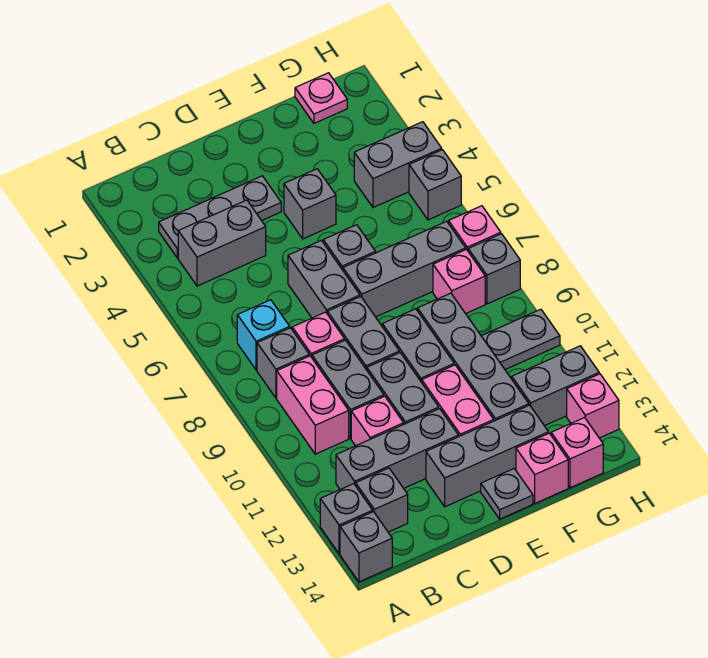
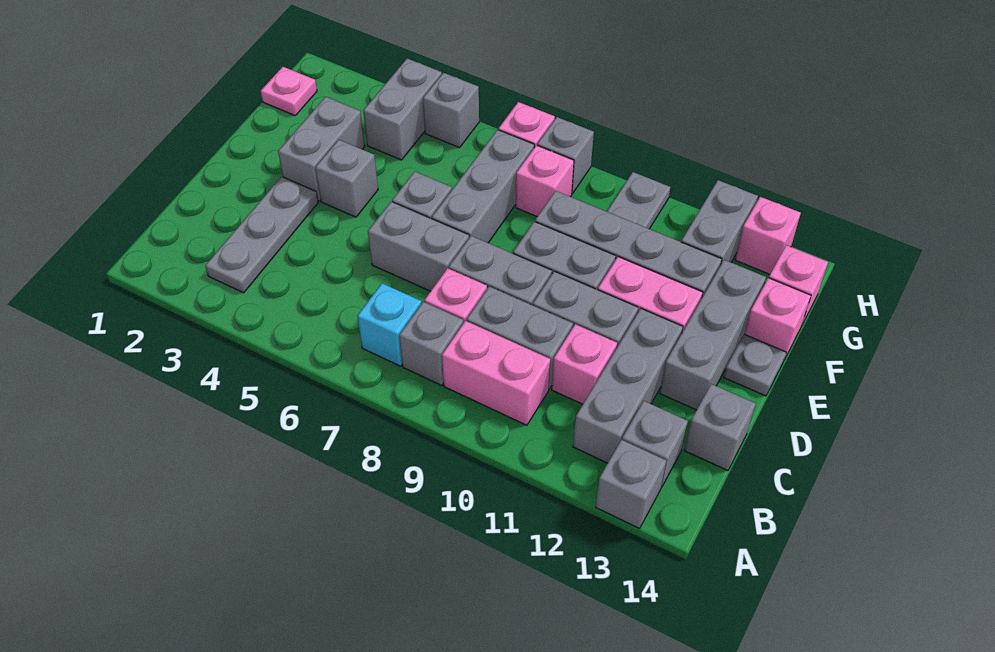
grey brick A14 level 1 -> grey brick C14 level 1
grey brick B4:C4 level 1 -> grey brick E3:F3 level 1

